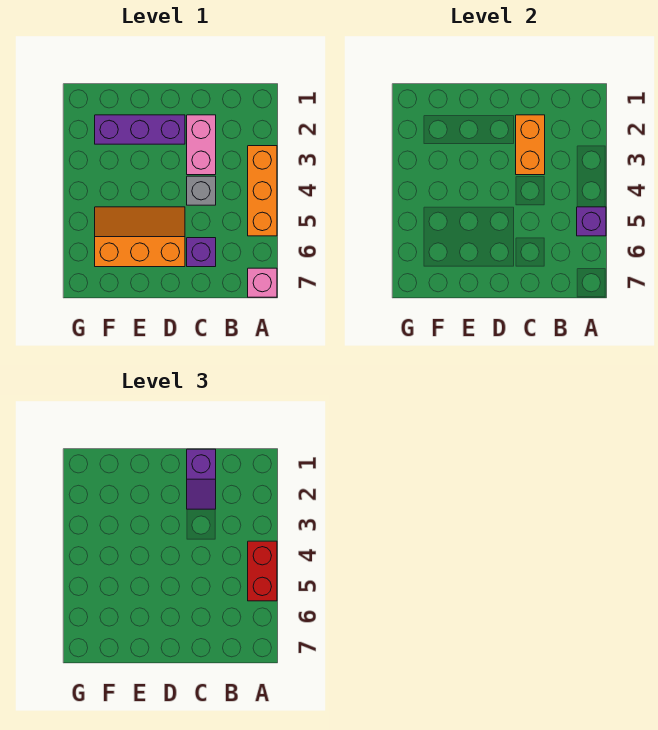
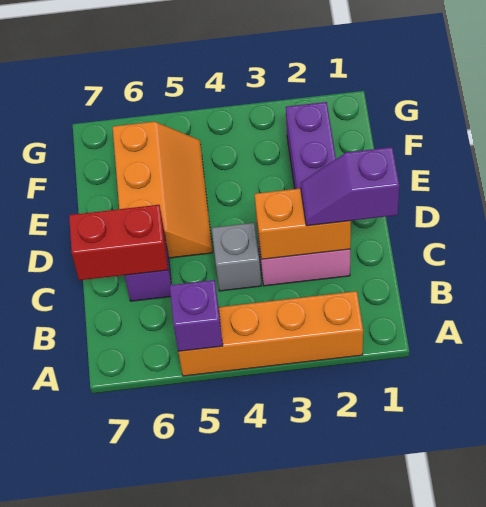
orange brick A3:A5 level 1 -> orange brick A2:A5 level 1
red brick A4:A5 level 3 -> red brick C6:C7 level 2
pink brick A7 level 1 -> none

